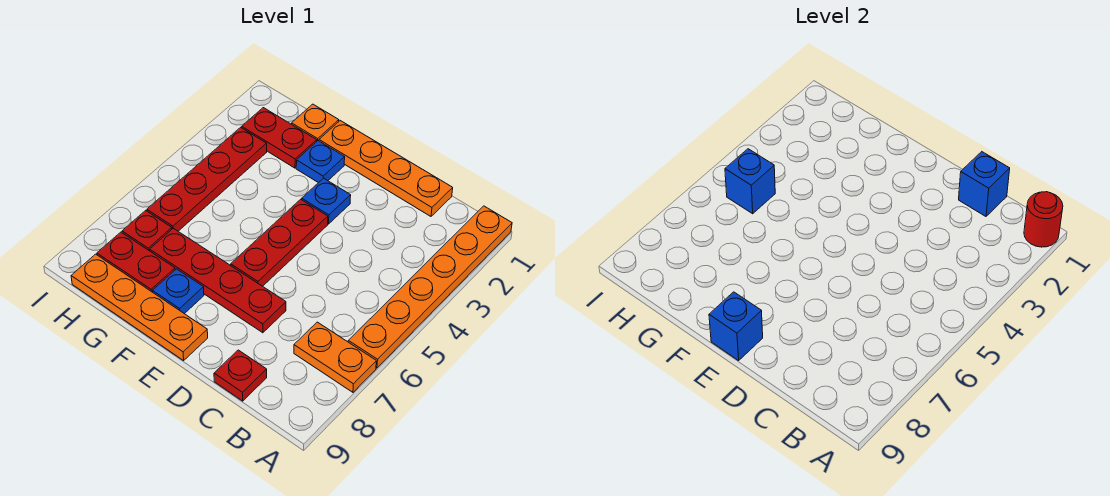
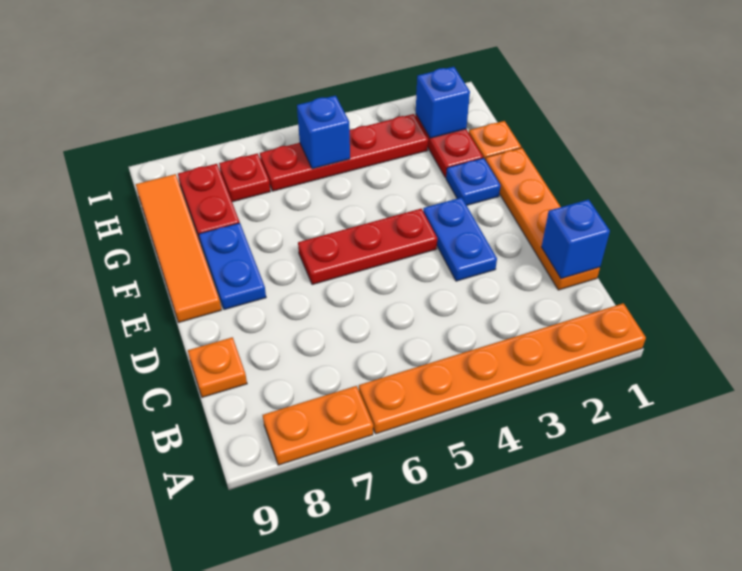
red round brick A1 level 2 -> none
orange plate A7:B7 level 1 -> orange plate A7:A8 level 1
red plate C9 level 1 -> orange plate C9 level 1
red plate D7:G7 level 1 -> none
blue plate E3 level 1 -> blue plate D3:E3 level 1
orange plate E9:H9 level 1 -> orange tile E9:H9 level 1
blue brick E9 level 2 -> blue brick H2 level 2
blue plate F8 level 1 -> blue plate E8:F8 level 1

